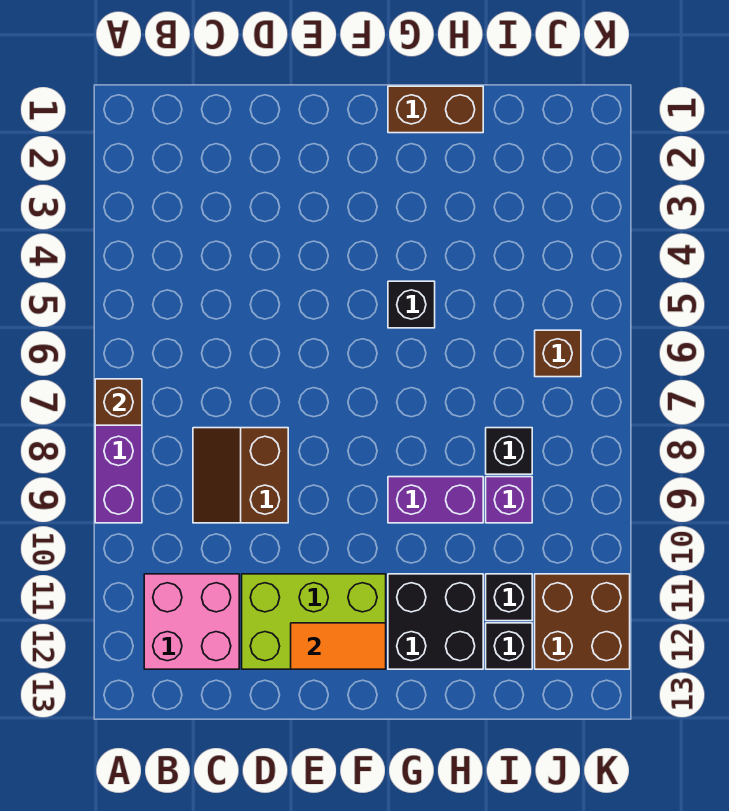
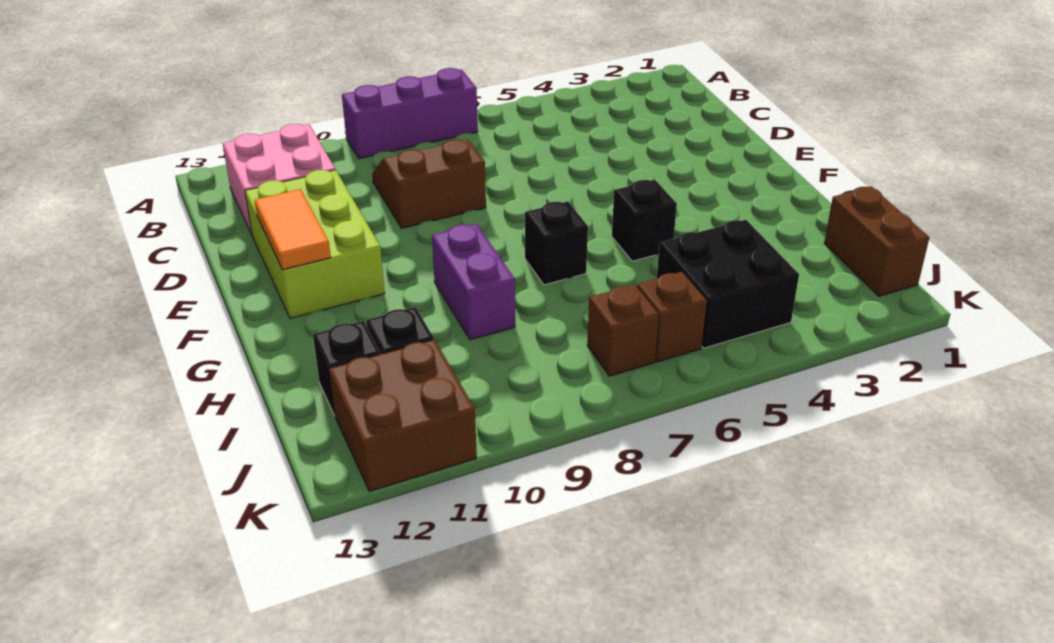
brown brick A7 level 2 -> brown brick J7 level 1
brown brick G1:H1 level 1 -> brown brick I1:J1 level 1
black brick G11:H12 level 1 -> black brick I4:J5 level 1
black brick I8 level 1 -> black brick G7 level 1
purple brick I9 level 1 -> none

